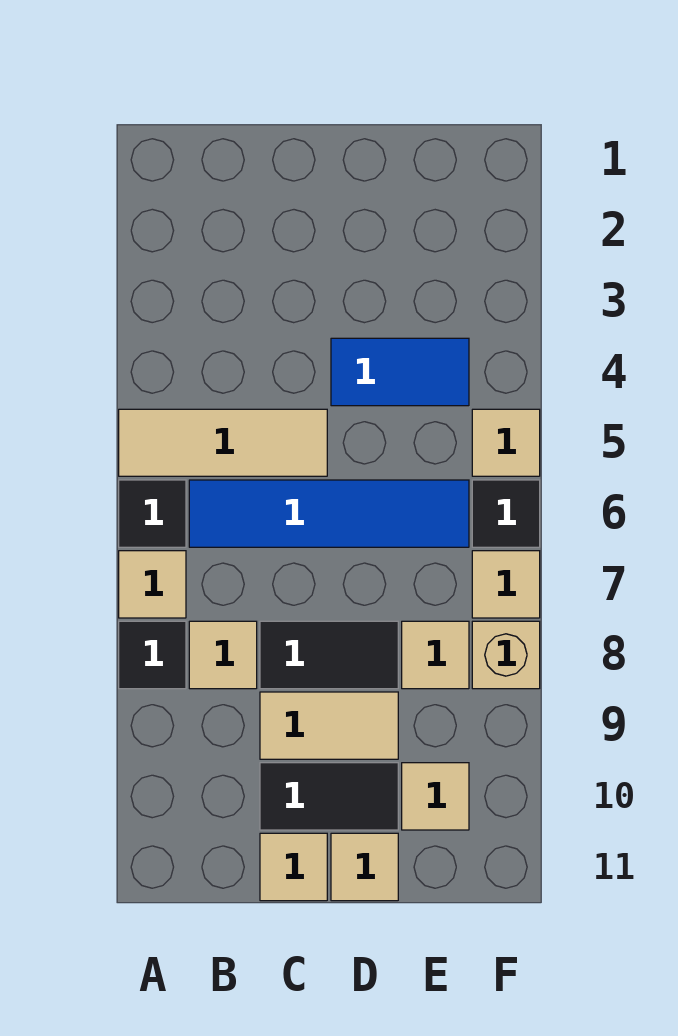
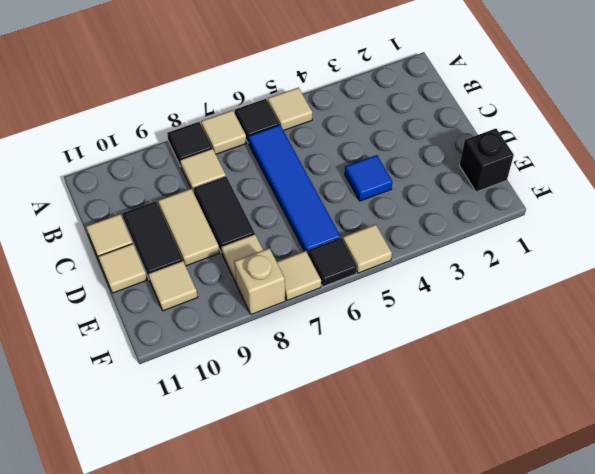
tan tile A5:C5 level 1 -> tan tile A5 level 1
blue tile D4:E4 level 1 -> blue tile D4 level 1
none -> black brick E1 level 1

